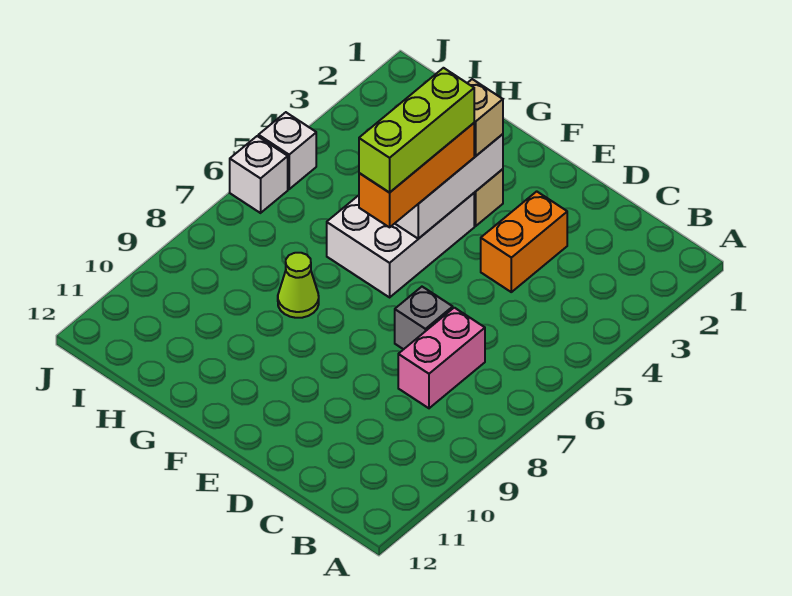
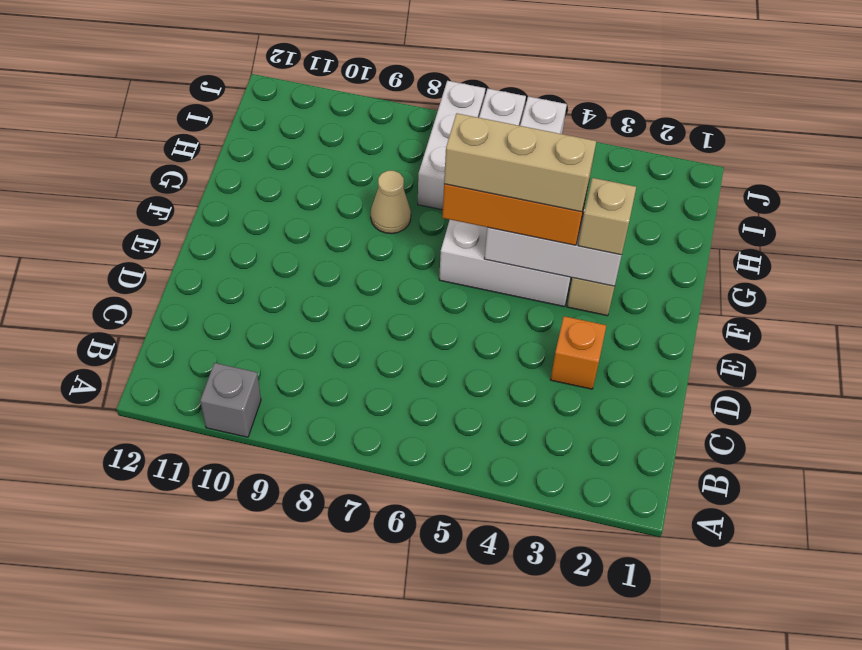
pink brick C7:C8 level 1 -> none
orange brick D3:D4 level 1 -> orange brick D3 level 1
grey brick D7 level 1 -> grey brick A10 level 1
lime brick F4:F6 level 4 -> tan brick F4:F6 level 4
lime cone G8 level 1 -> tan cone G8 level 1
none -> white brick H7:J7 level 1

